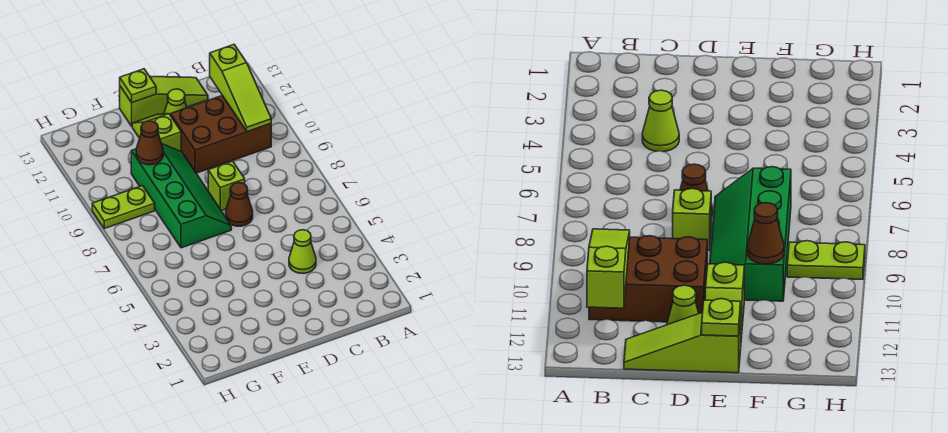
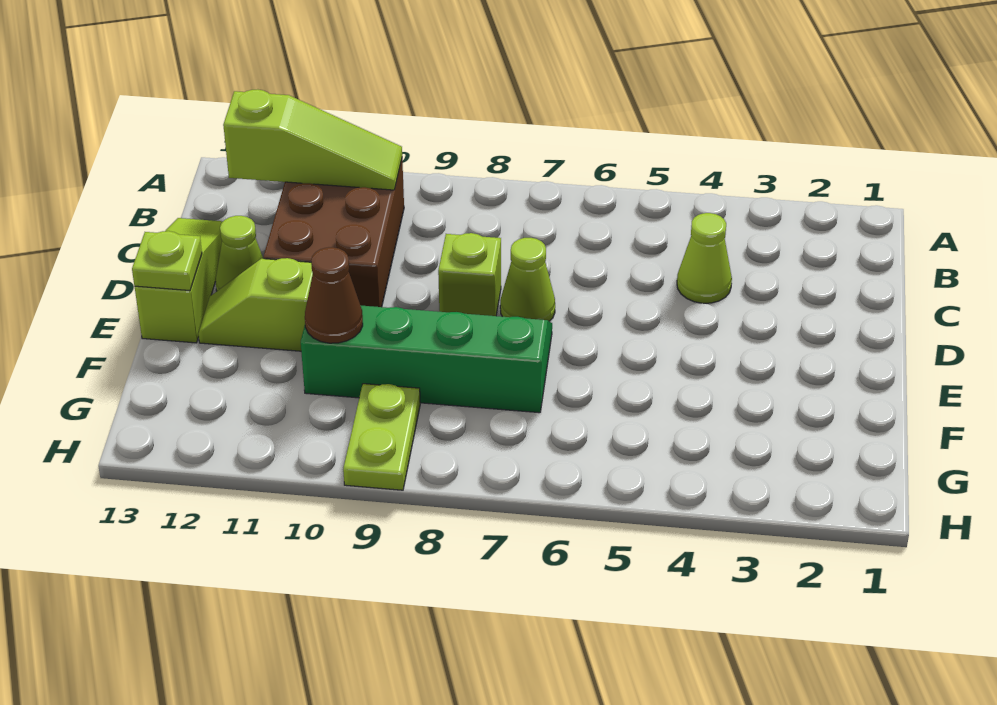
brown cone D7 level 1 -> lime cone D7 level 1

